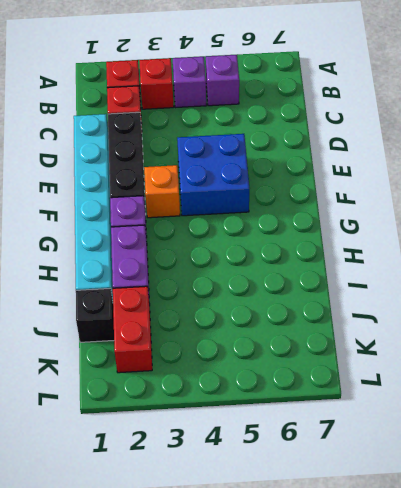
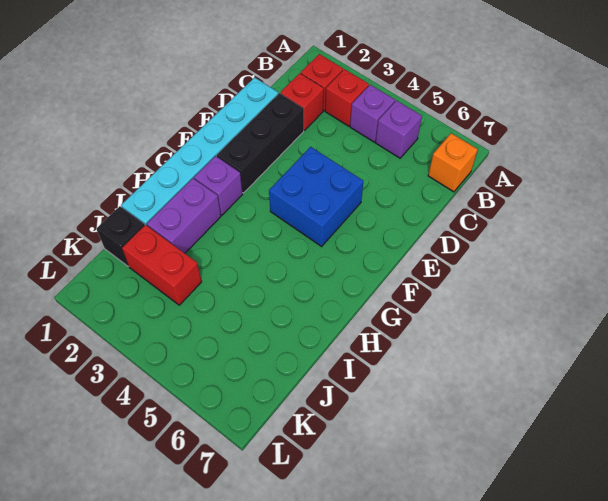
orange brick F3 level 1 -> orange brick B7 level 1
red brick J2:K2 level 1 -> red brick J2:J3 level 1

